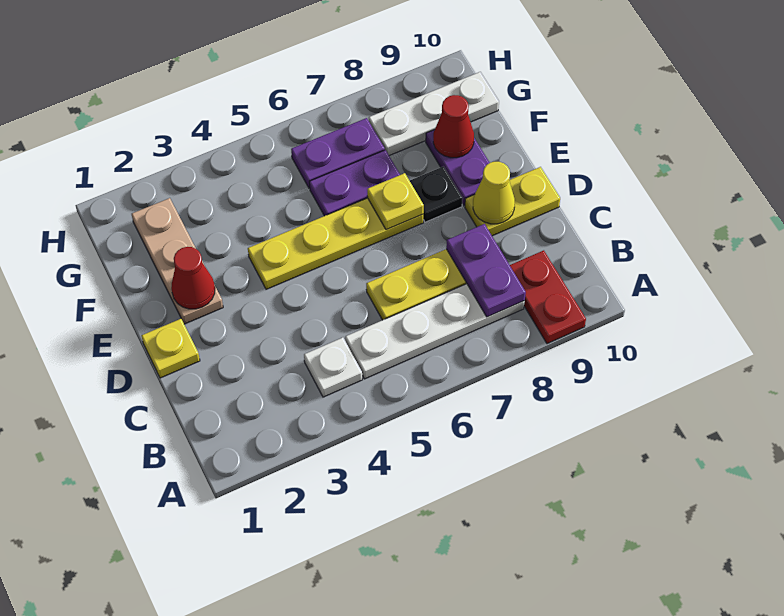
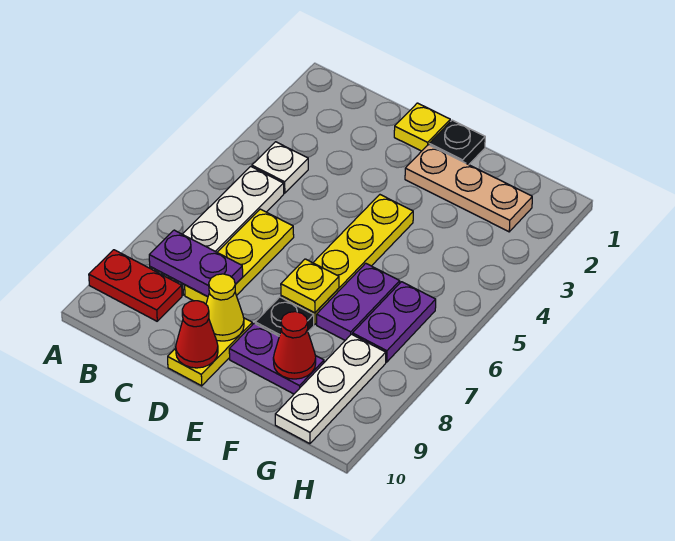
none -> black plate E1 level 1
red cone E2 level 2 -> red cone D10 level 2

